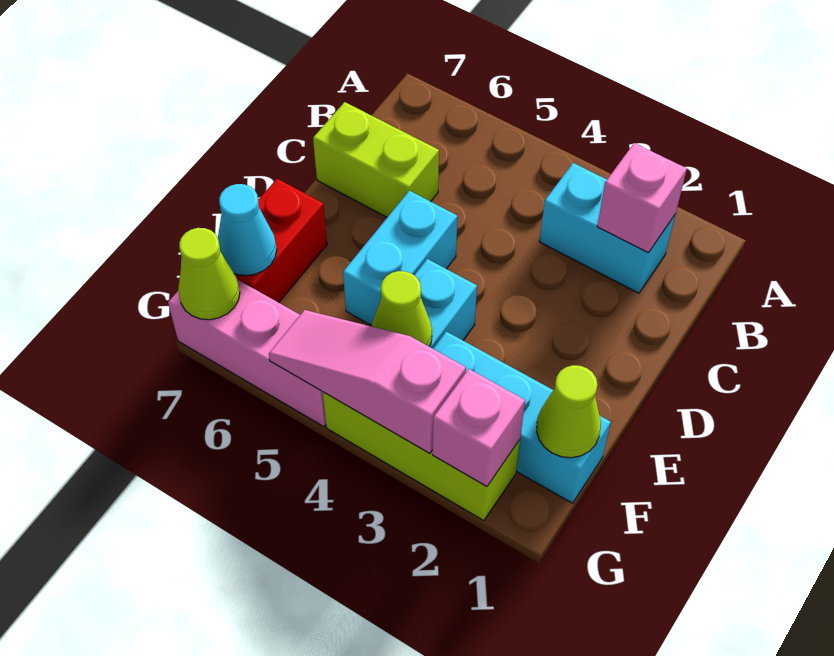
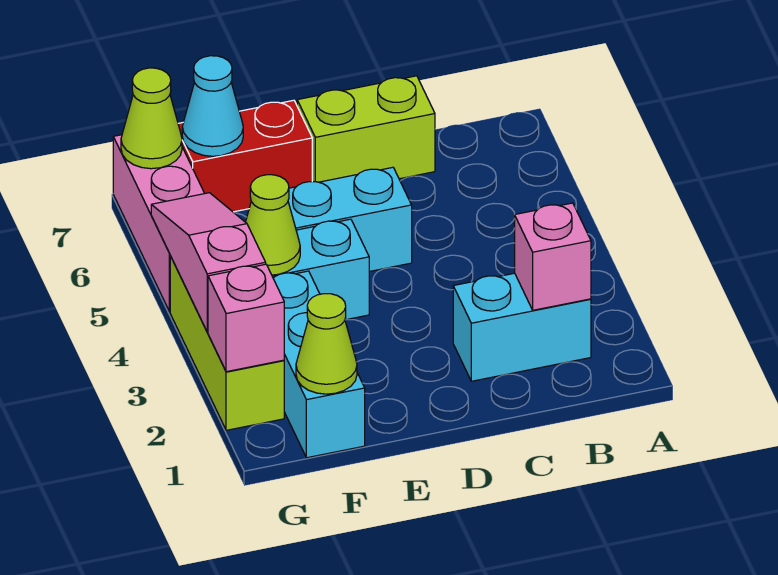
cyan brick B2:B3 level 1 -> cyan brick B2:C2 level 1
lime brick C6:C7 level 1 -> lime brick C7:D7 level 1

